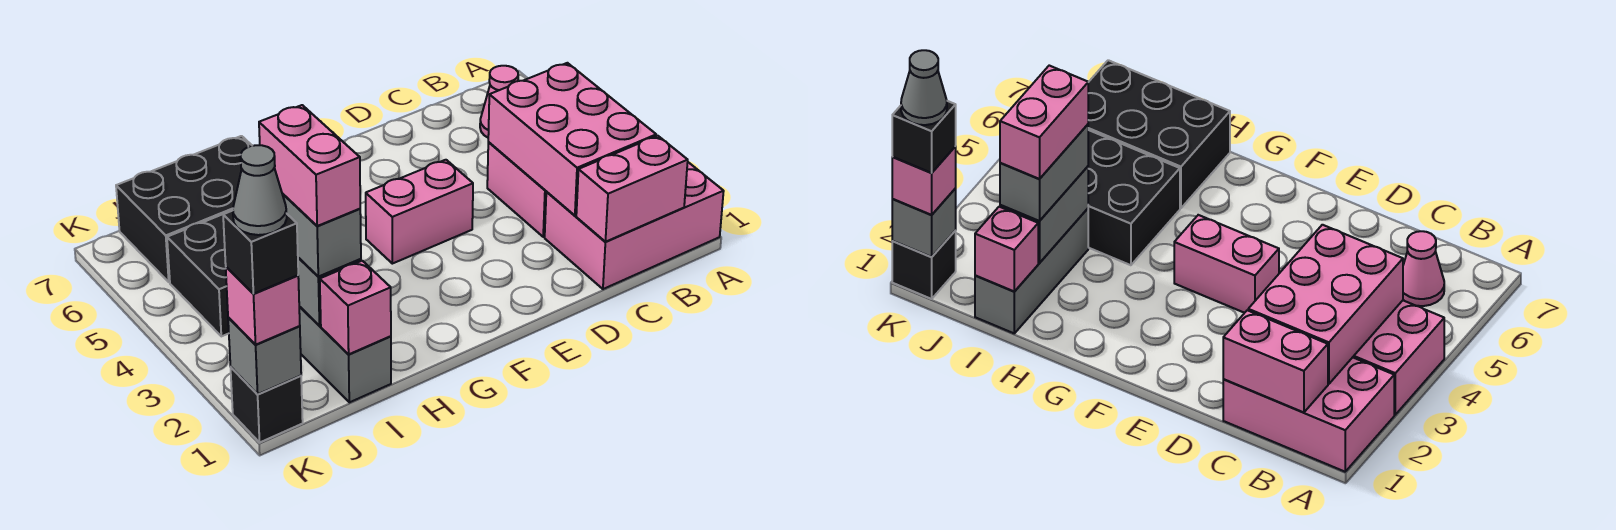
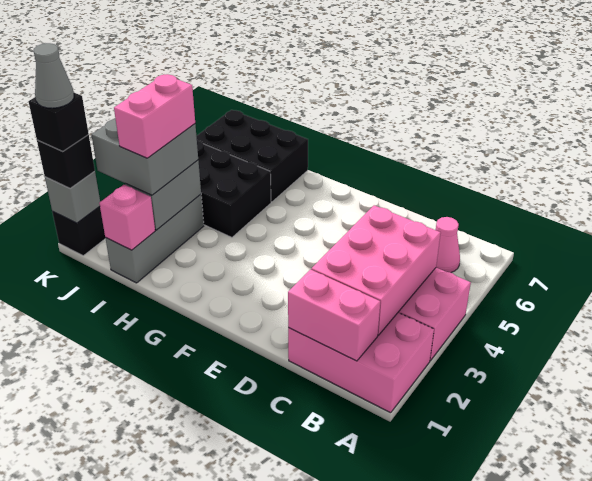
pink brick E4:F4 level 1 -> none
grey brick I2:I3 level 3 -> grey brick I2:J3 level 3
pink brick K1 level 3 -> black brick K1 level 3

